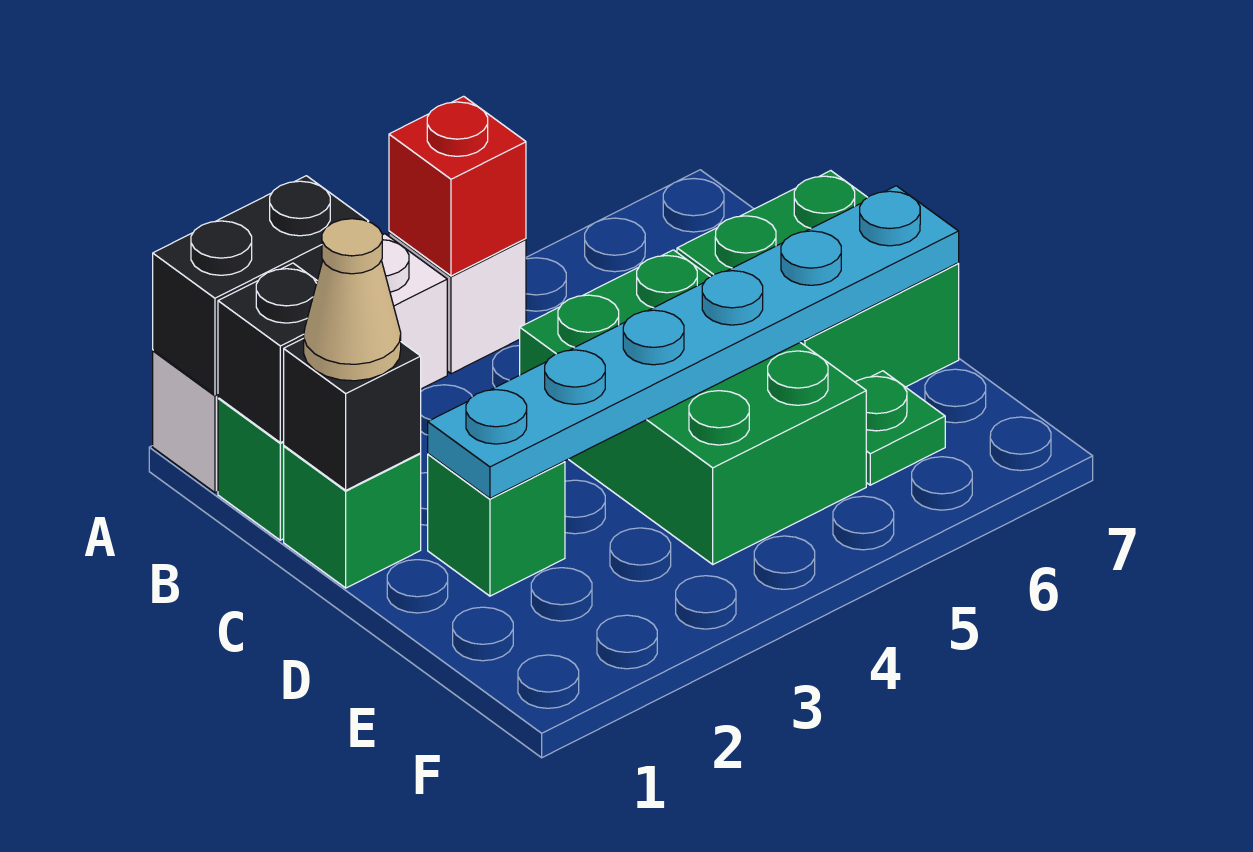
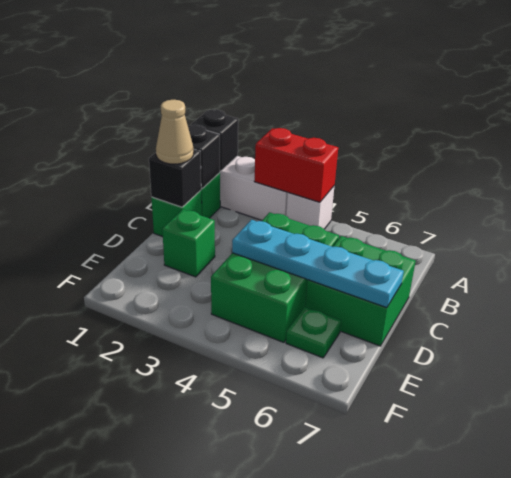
black brick A1:A2 level 2 -> black brick A1 level 2
red brick A4 level 2 -> red brick A3:A4 level 2
cyan plate D2:D7 level 2 -> cyan plate D4:D7 level 2

